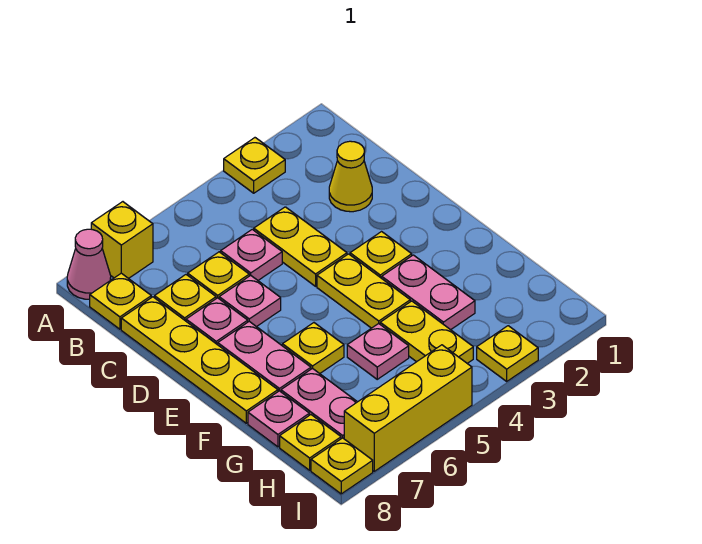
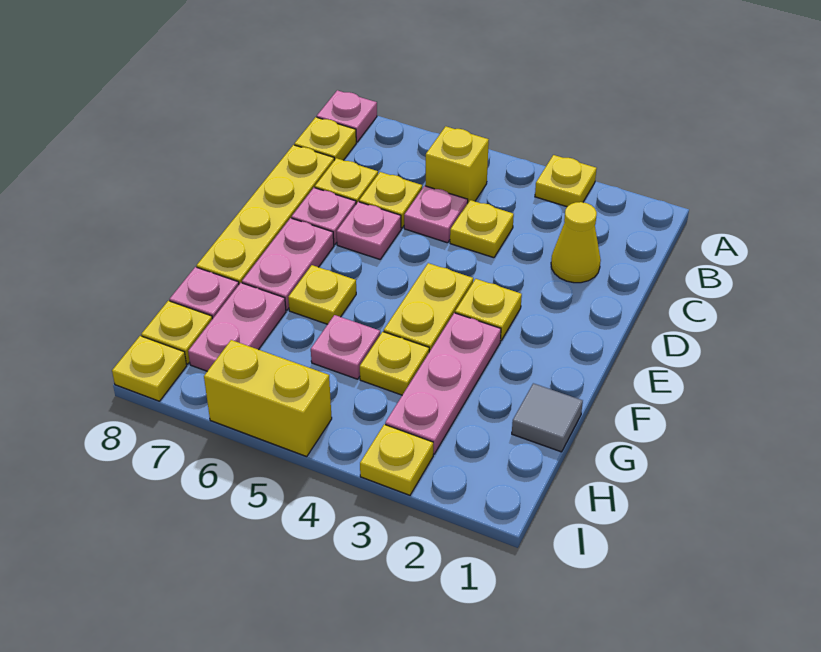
yellow brick A7 level 1 -> yellow brick B5 level 1
pink cone A8 level 1 -> pink plate A8 level 1
yellow plate C4:D4 level 1 -> yellow plate C4 level 1
pink plate F3:G3 level 1 -> pink plate F3:H3 level 1
none -> grey tile G1 level 1
yellow plate G4:H4 level 1 -> yellow plate G4 level 1
yellow brick I5:I7 level 1 -> yellow brick I5:I6 level 1

